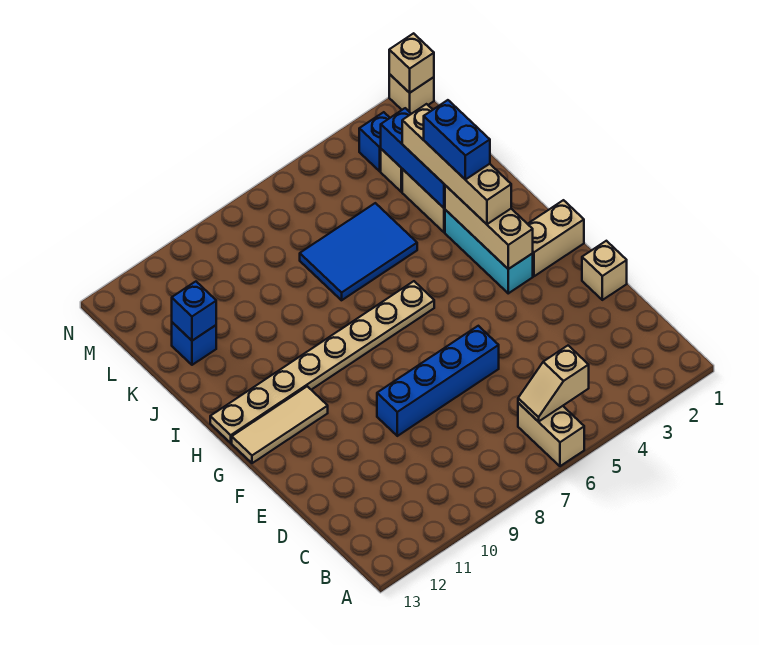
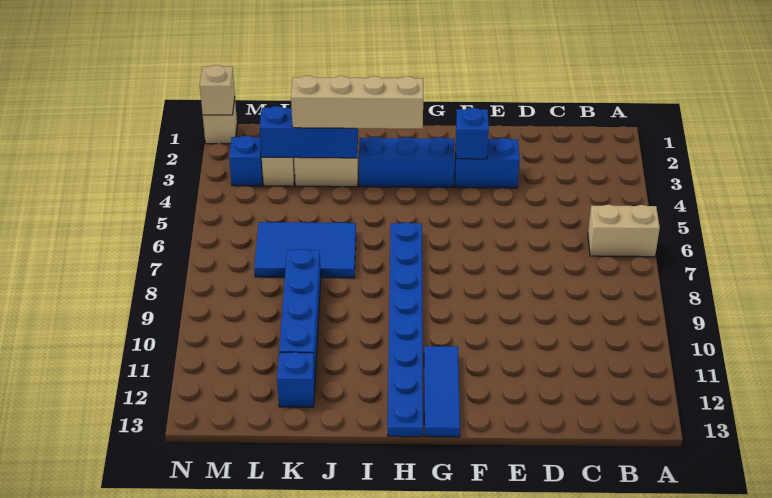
tan slope B5:B6 level 2 top 5 -> none
tan brick E1 level 1 -> none
blue brick E6:E9 level 1 -> blue brick K8:K11 level 1
tan brick G1:G2 level 1 -> none
cyan brick G3:I3 level 1 -> blue brick G3:I3 level 1
tan brick G3:I3 level 2 -> none
tan tile G11:G13 level 1 -> blue tile G11:G13 level 1
tan plate H6:H13 level 1 -> blue plate H6:H13 level 1
blue brick I3:J3 level 4 -> blue brick E3:F3 level 1
blue tile J5:K7 level 1 -> blue tile J6:L7 level 1
blue brick K12 level 2 -> blue brick F3 level 2

